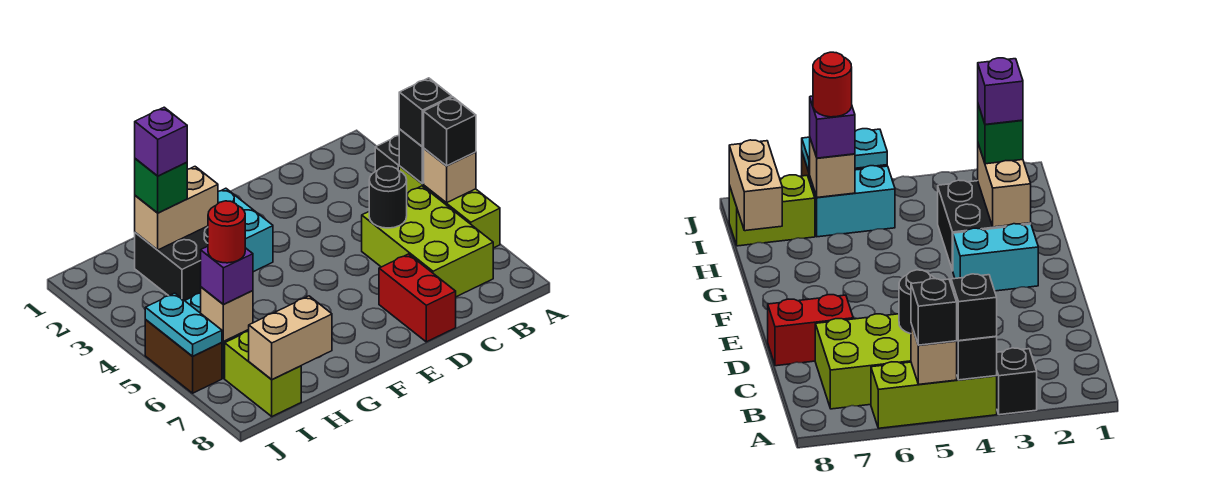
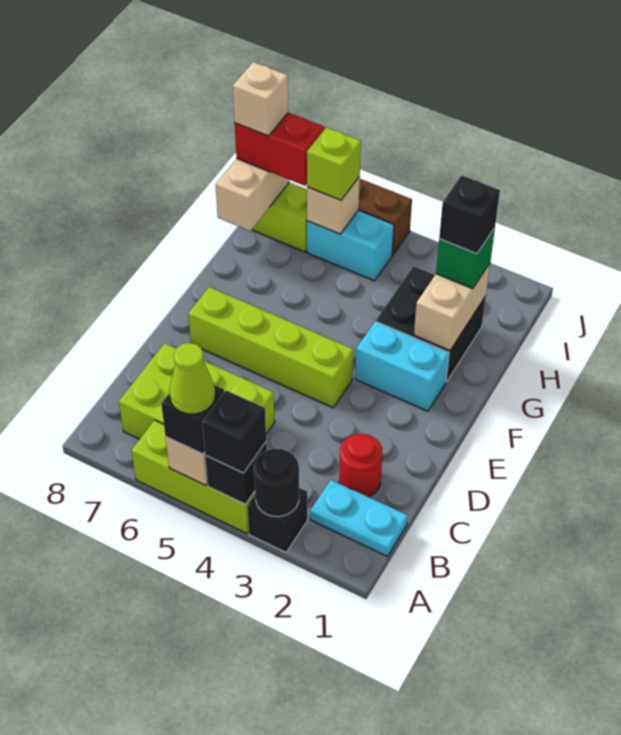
none -> lime cone A5 level 4
black round brick C5 level 2 -> black round brick A3 level 2
red brick D7:D8 level 1 -> red brick I7:I8 level 3
none -> lime brick E4:E7 level 1
purple brick H2 level 4 -> black brick H2 level 4
purple brick I6 level 3 -> lime brick I6 level 3
red round brick I6 level 4 -> red round brick C2 level 1
none -> tan brick I8 level 4
cyan plate J5:J6 level 2 -> cyan plate B1:B2 level 1

